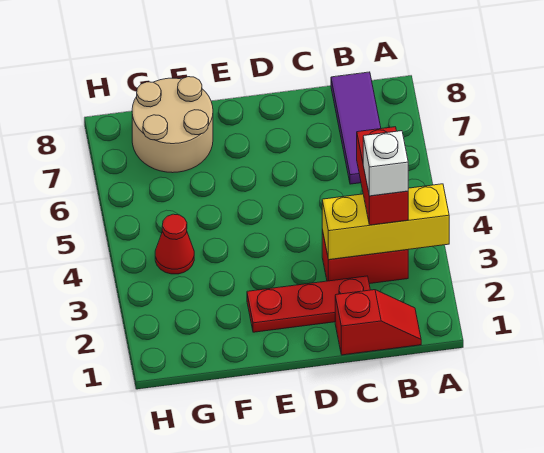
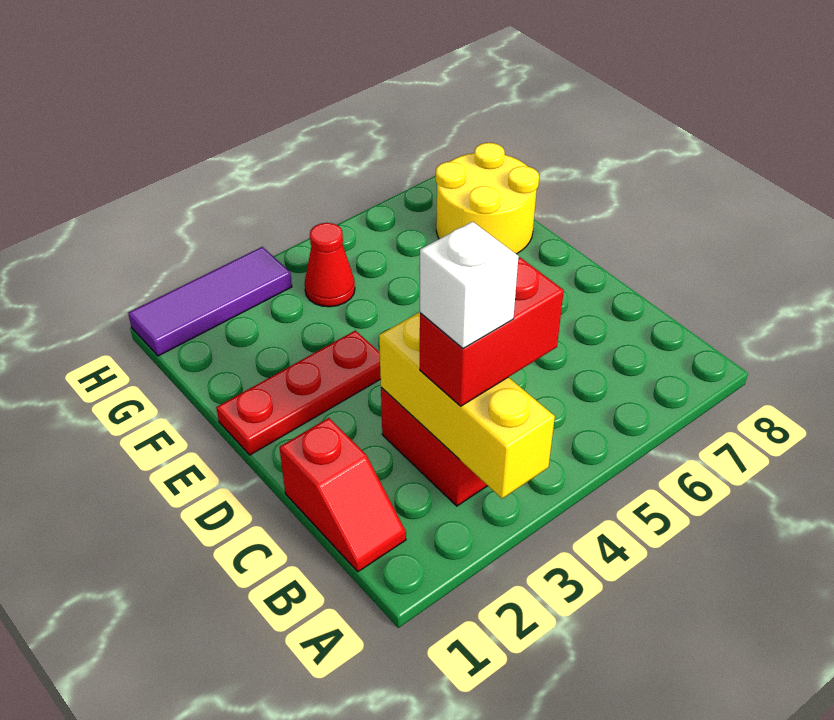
purple tile B6:B8 level 1 -> purple tile H1:H3 level 1
red plate C2:E2 level 1 -> red plate E1:E3 level 1
tan round brick F7:G8 level 1 -> yellow round brick F7:G8 level 1

